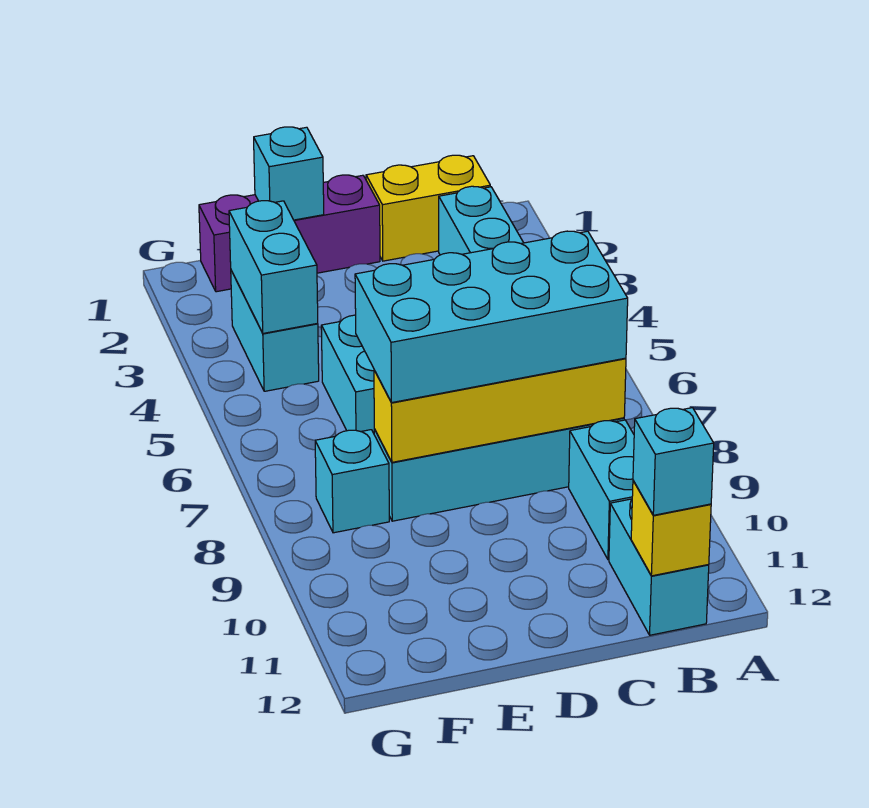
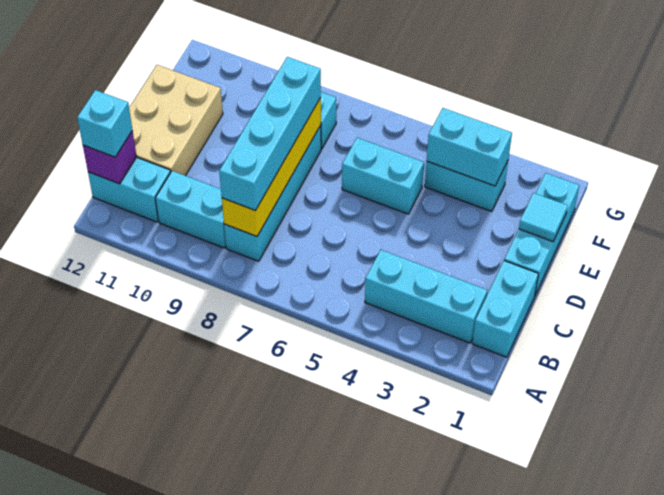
yellow brick B1:C1 level 1 -> cyan brick B1:C1 level 1
cyan brick B7:E8 level 3 -> cyan brick B8:E8 level 3
yellow brick B12 level 2 -> purple brick B12 level 2
none -> tan brick C11:E12 level 1
purple brick D1:F1 level 1 -> cyan brick D1:F1 level 1
cyan brick E1 level 2 -> cyan tile E1 level 2

